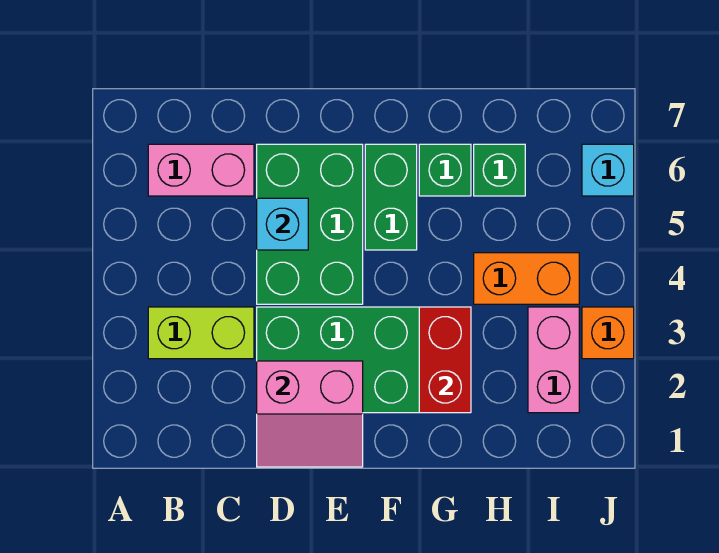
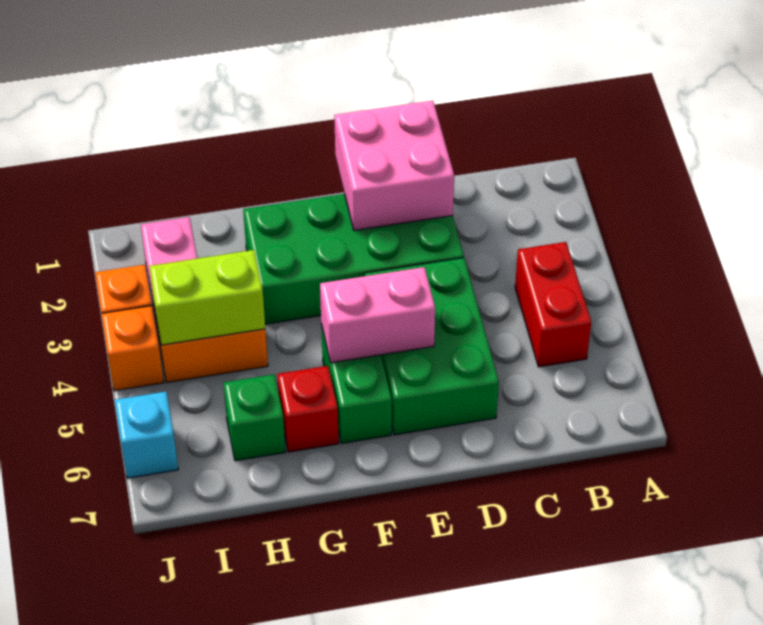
lime brick B3:C3 level 1 -> lime brick H4:I4 level 2
pink brick B6:C6 level 1 -> pink brick E5:F5 level 2
pink slope D1:E2 level 2 top 2 -> pink brick D1:E2 level 2
cyan brick D5 level 2 -> none
red brick G2:G3 level 2 -> red brick B4:B5 level 1
green brick G6 level 1 -> red brick G6 level 1
none -> orange brick J4 level 1

